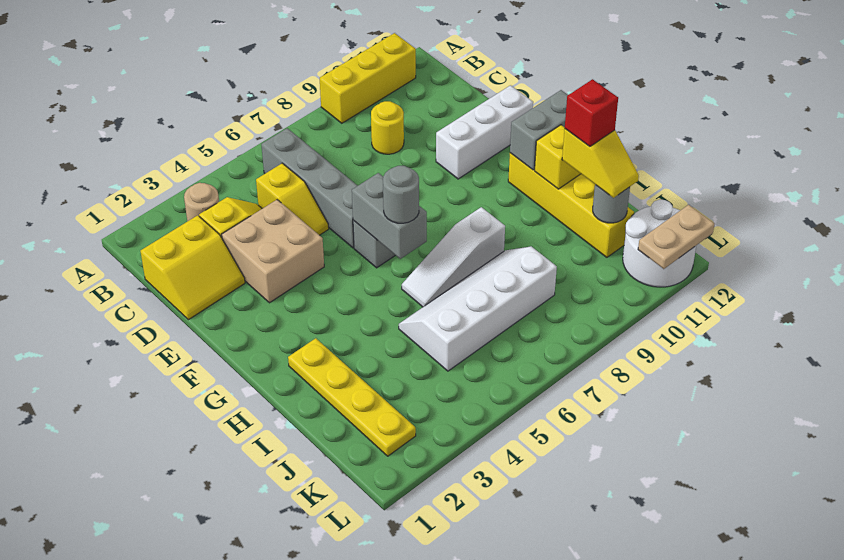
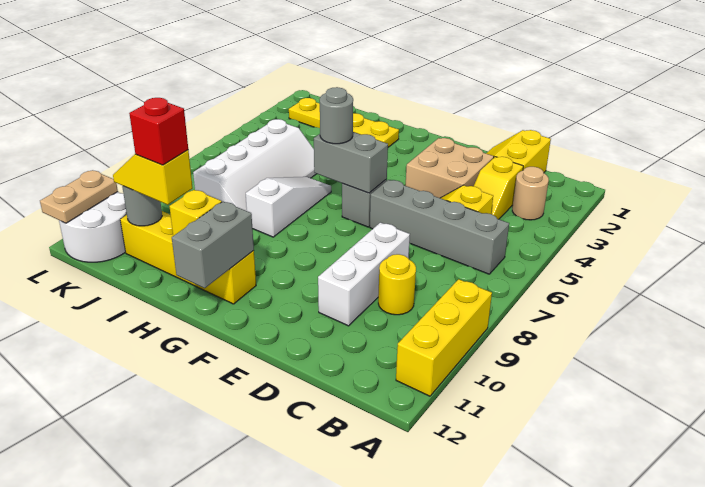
white brick E10:E12 level 1 -> white brick D8:D10 level 1

